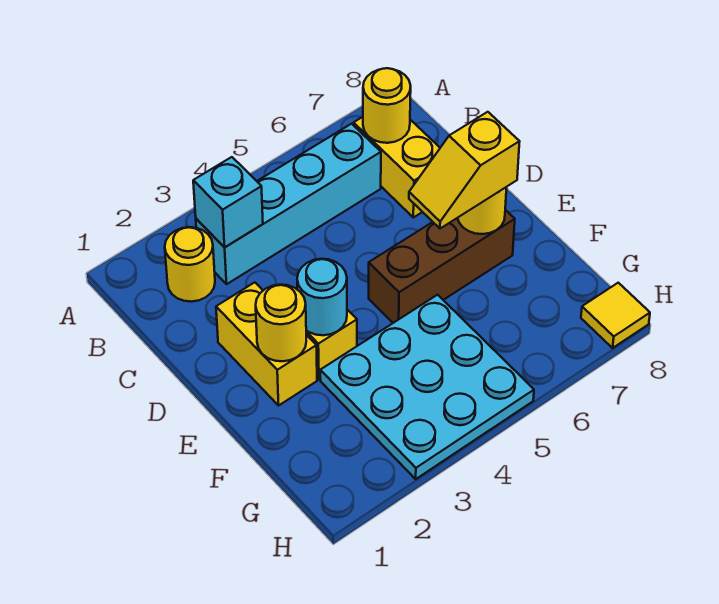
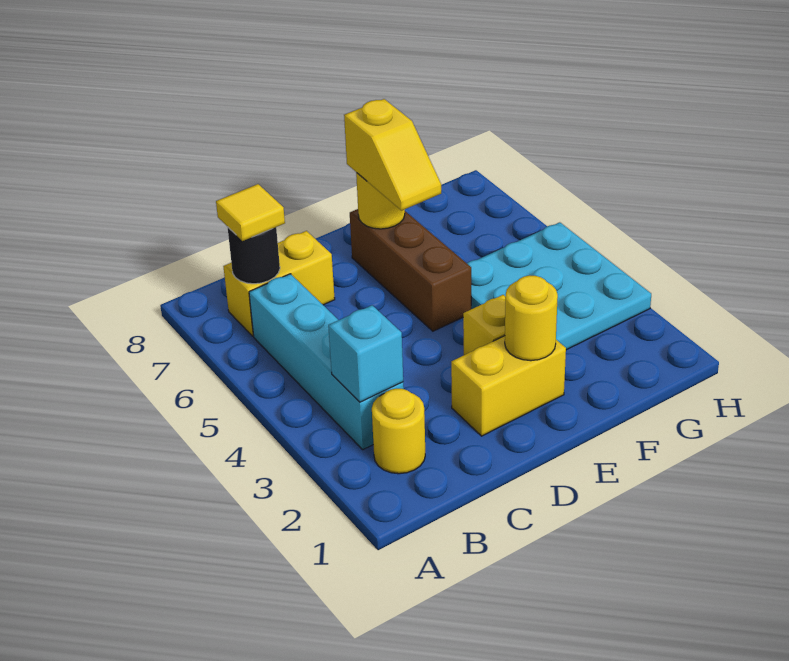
yellow round brick B7 level 2 -> black round brick B7 level 2
cyan round brick E3 level 2 -> none
yellow tile H8 level 1 -> yellow tile B7 level 3

